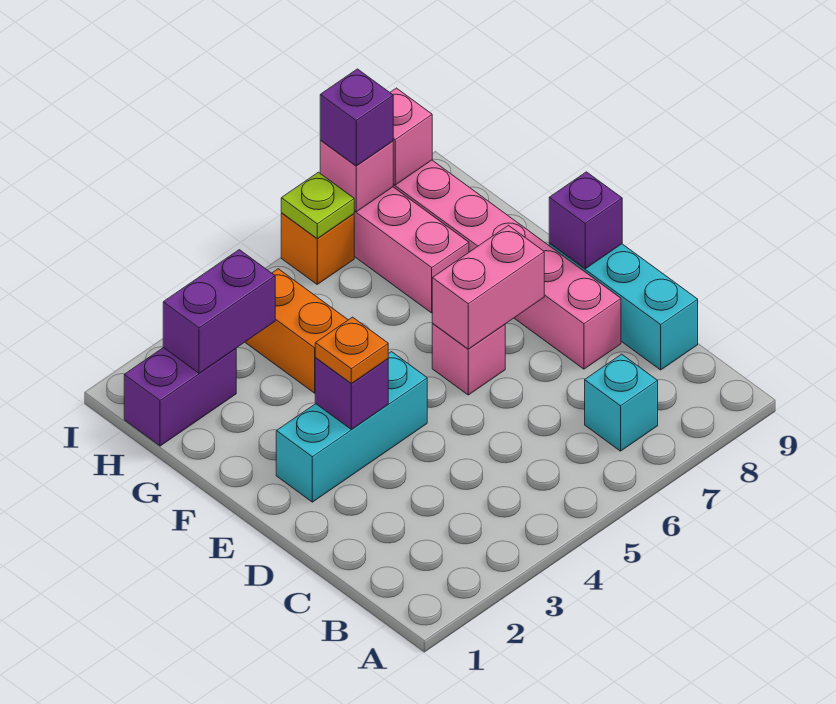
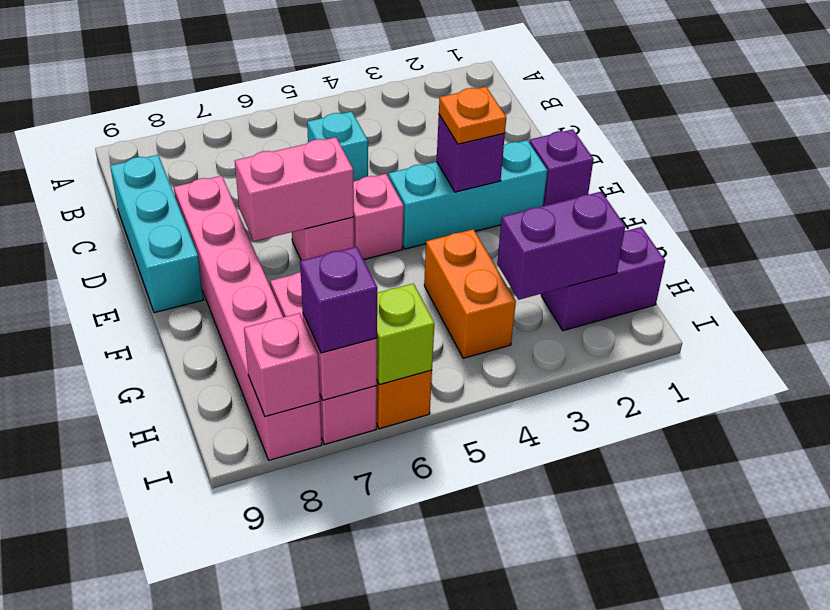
cyan brick B7 level 1 -> cyan brick C5 level 1
none -> pink brick E5 level 1
purple brick E9 level 2 -> purple brick E1 level 1
lime plate I6 level 2 -> lime brick I6 level 2

